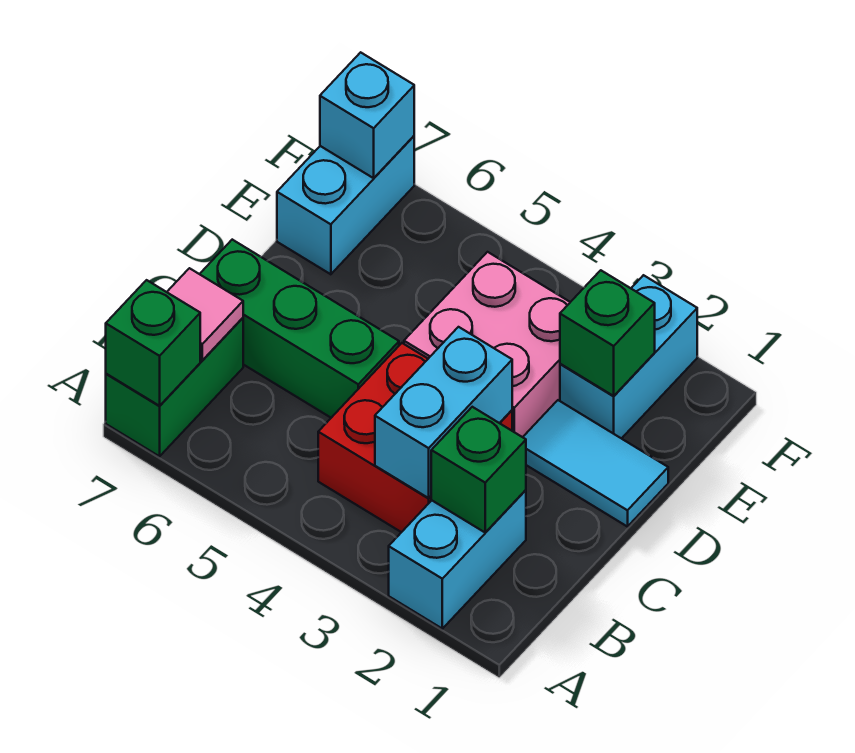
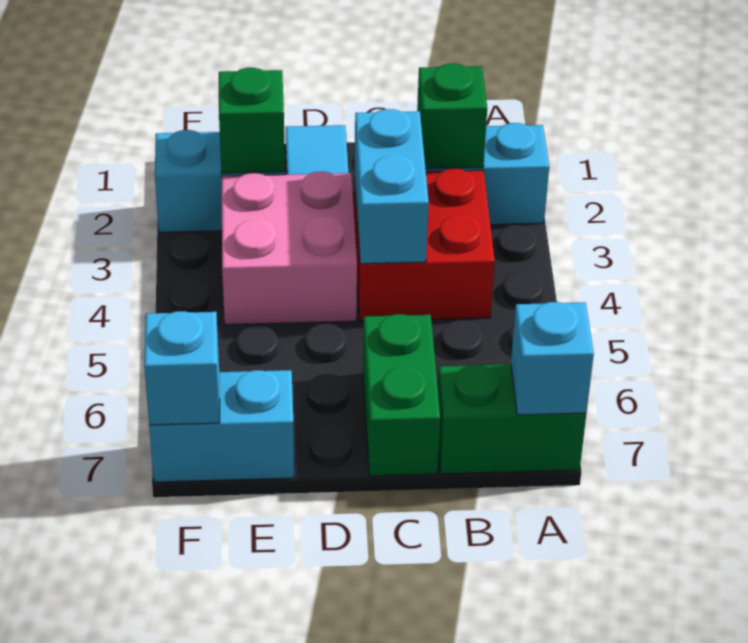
green brick A7 level 2 -> cyan brick A7 level 2
cyan brick B3:C3 level 2 -> cyan brick C3:C4 level 2
pink tile B7 level 2 -> none
green brick C5:C7 level 1 -> green brick C6:C7 level 1

